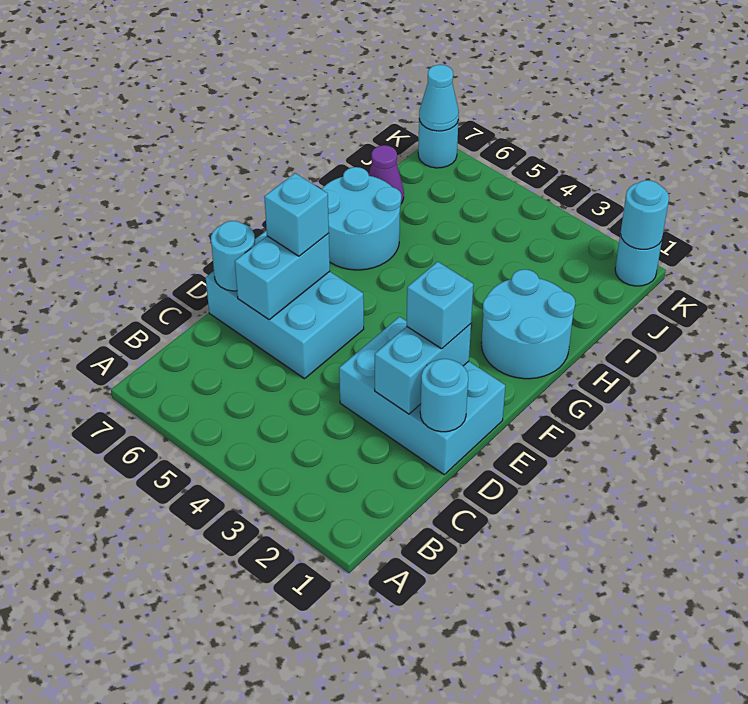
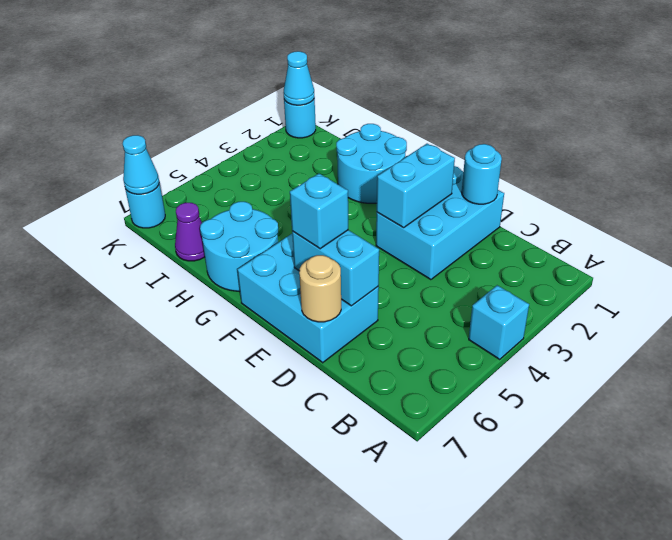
cyan brick D2:E2 level 2 -> cyan brick E2:E3 level 2
cyan brick D5:E7 level 1 -> cyan brick D6:F7 level 1
cyan round brick D7 level 2 -> tan round brick D7 level 2
cyan brick E2 level 3 -> cyan brick A4 level 1
cyan round brick K1 level 2 -> cyan cone K1 level 2

